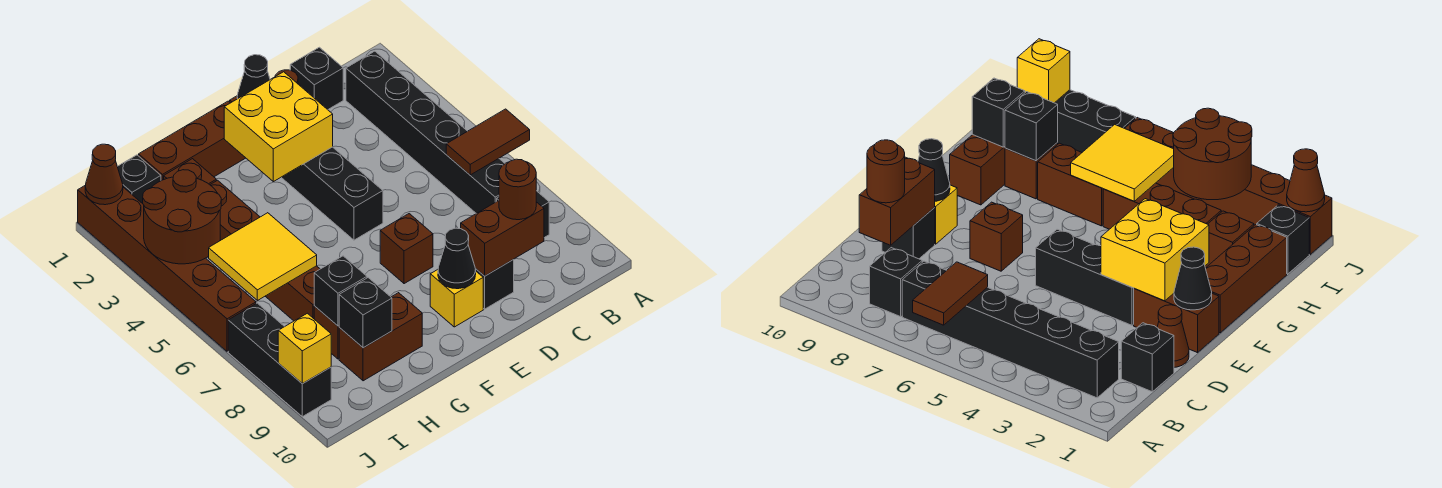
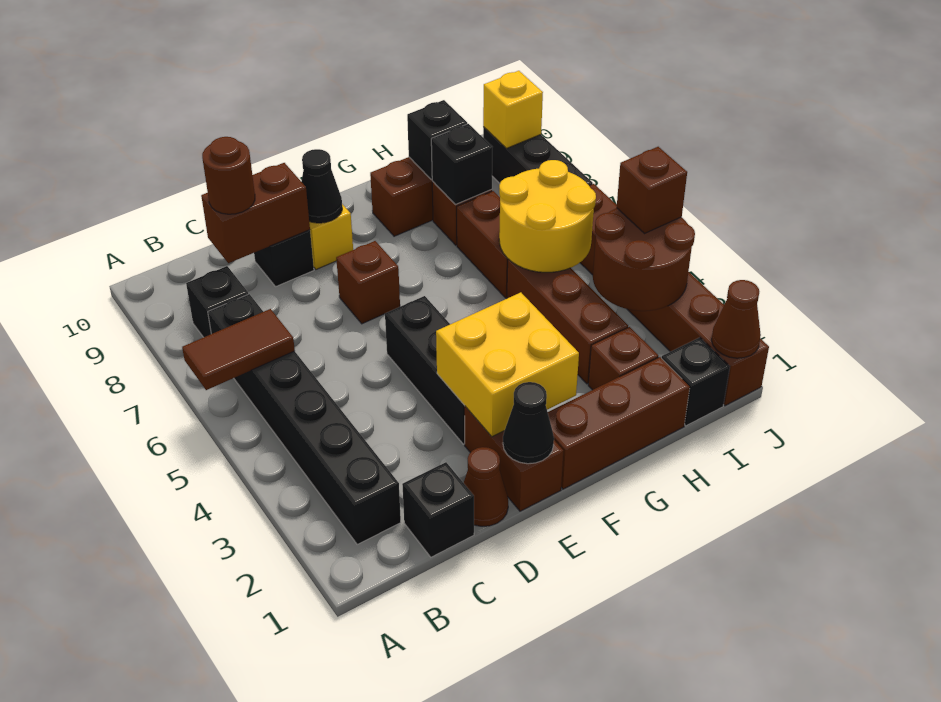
yellow tile H5:I6 level 2 -> yellow round brick H5:I6 level 2
none -> brown brick J4 level 3

